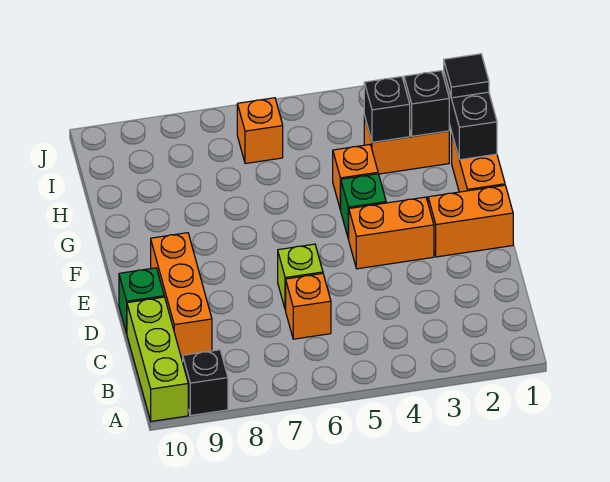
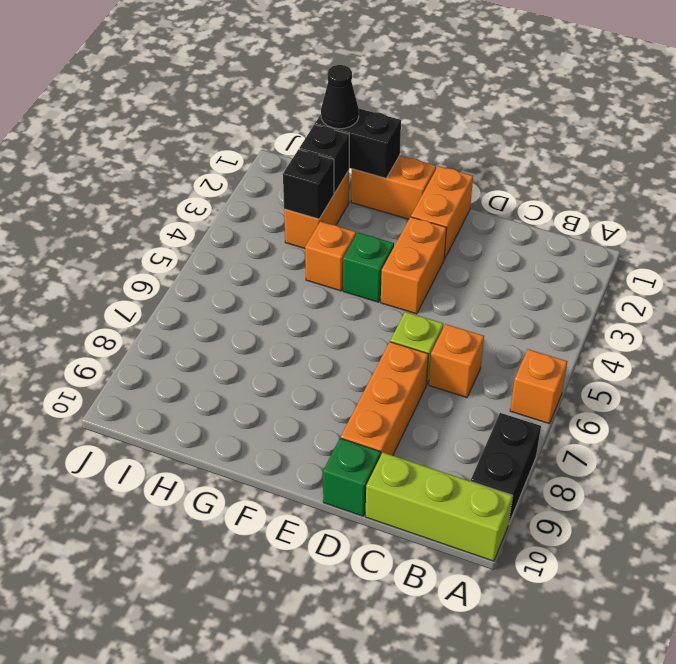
black brick A9 level 1 -> black brick A8:A9 level 1
orange brick C9:E9 level 1 -> orange brick D7:D9 level 1
black tile H1 level 3 -> black cone H1 level 3
orange brick I6 level 1 -> orange brick A6 level 1

